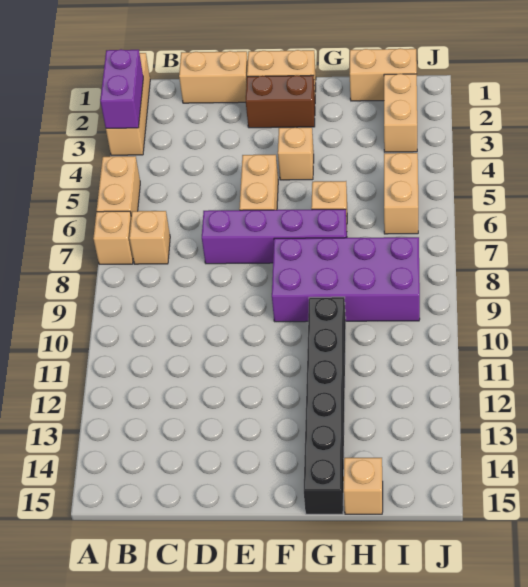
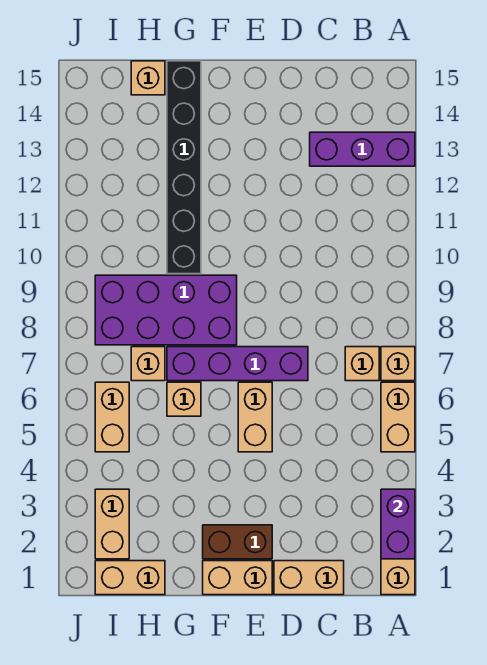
none -> purple brick A13:C13 level 1
tan brick F4 level 1 -> tan brick H7 level 1

